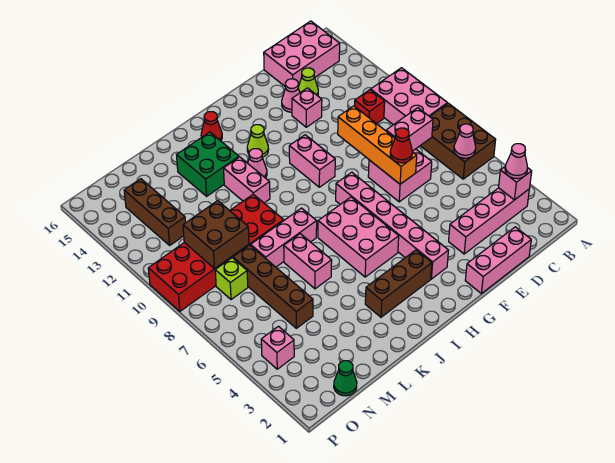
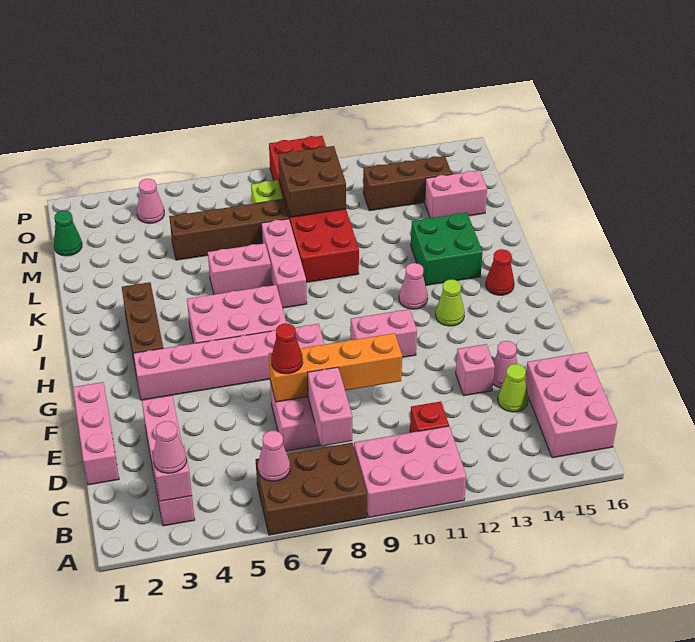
pink brick J11:J12 level 1 -> pink brick M14:M15 level 1
pink brick O4 level 1 -> pink cone O4 level 1

